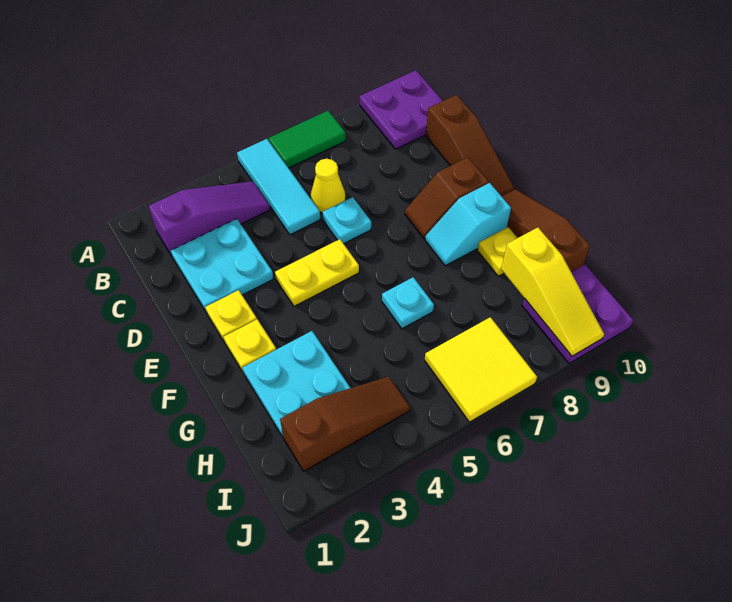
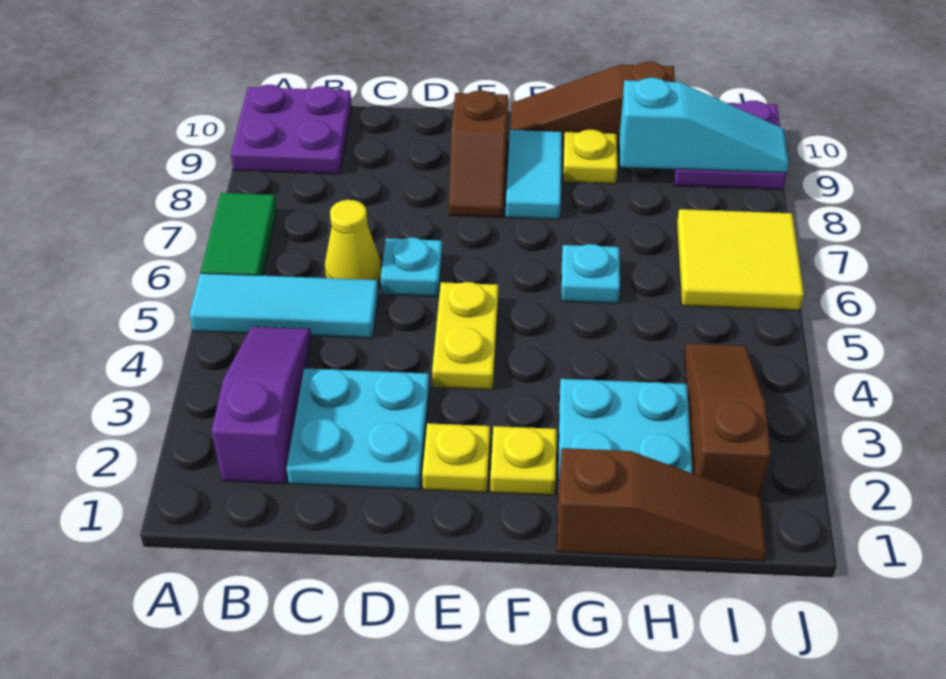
brown slope C10:E10 level 1 top C -> brown slope G1:I1 level 1 top G
cyan slope F8:F9 level 1 top 9 -> cyan tile F8:F9 level 1
yellow slope H9:J9 level 2 top H -> cyan slope H9:J9 level 2 top H

